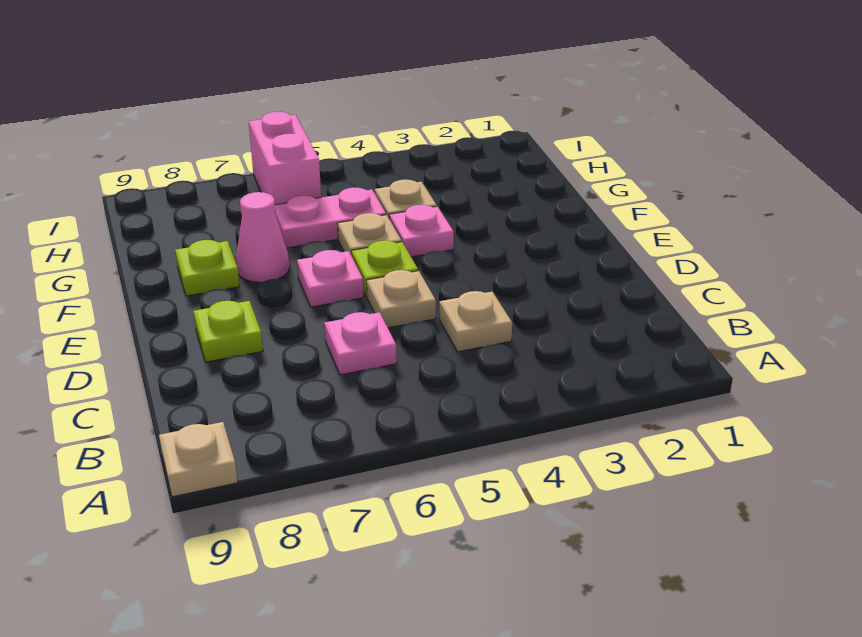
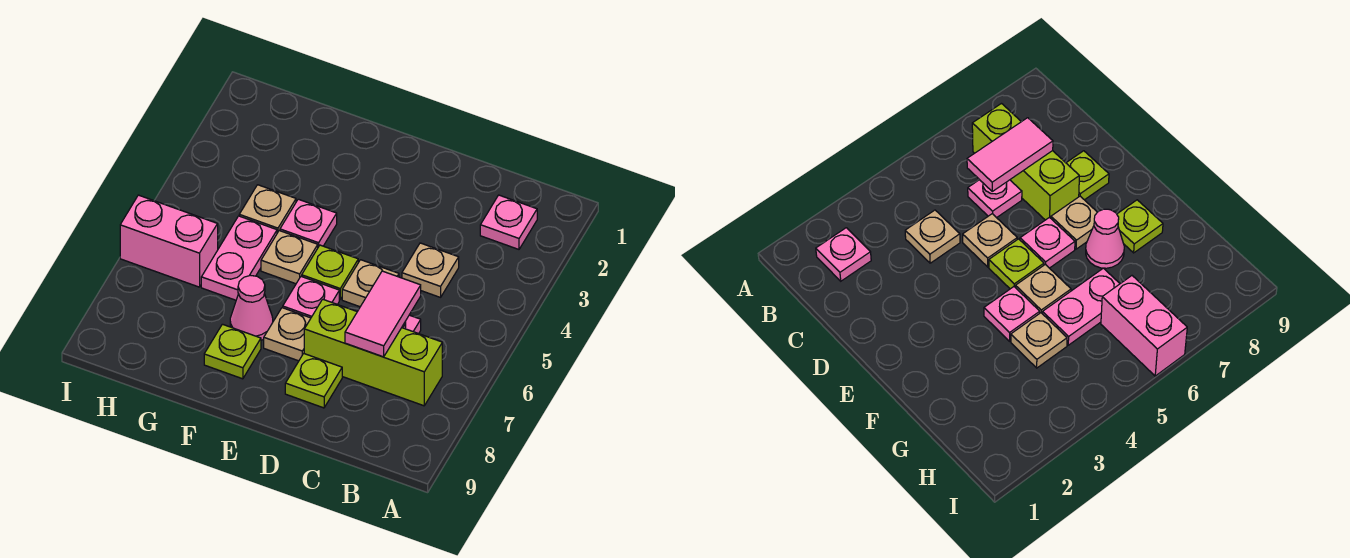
tan plate A9 level 1 -> tan plate E7 level 1
none -> pink plate B2 level 1
none -> lime brick B7:D7 level 1
none -> pink tile C6:C7 level 2

